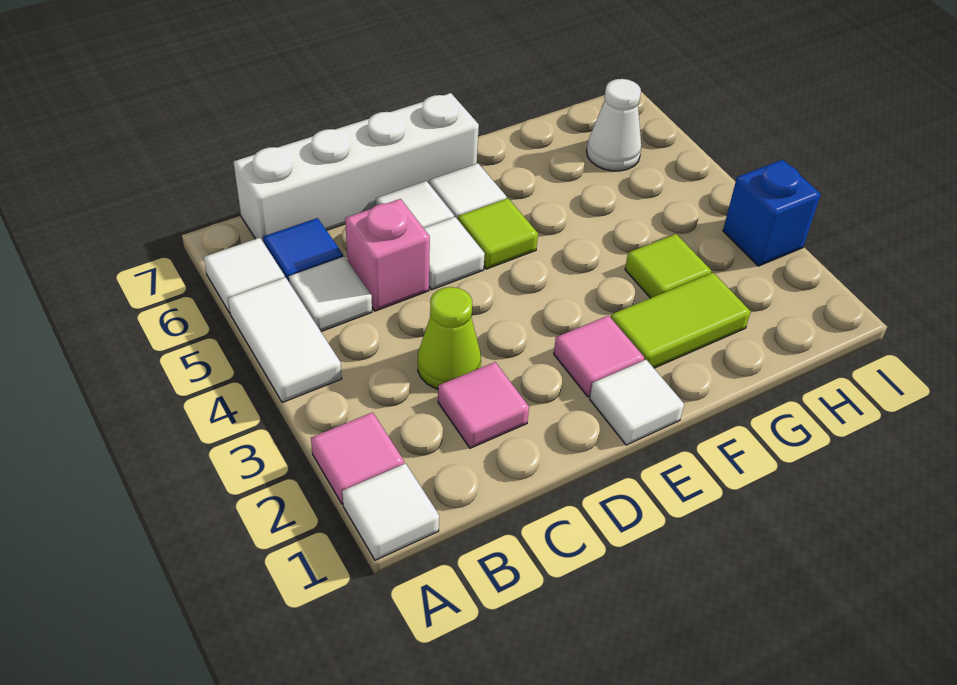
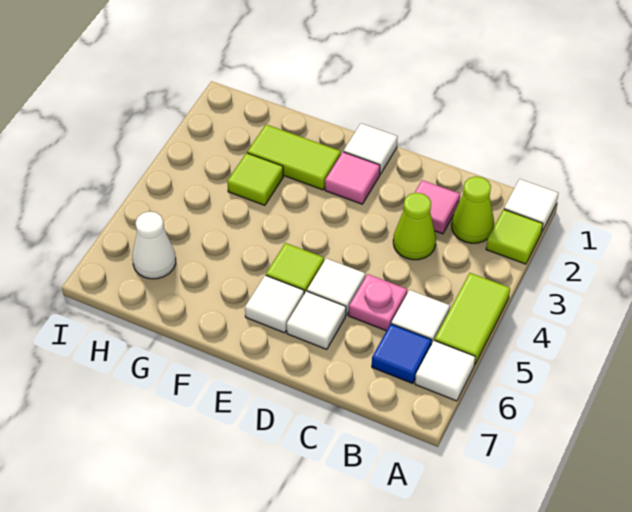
pink tile A2 level 1 -> lime tile A2 level 1
white tile A4:A5 level 1 -> lime tile A4:A5 level 1
none -> lime cone B2 level 1
white brick B7:E7 level 1 -> none
pink brick C5 level 1 -> pink plate C5 level 1
blue brick I3 level 1 -> none

